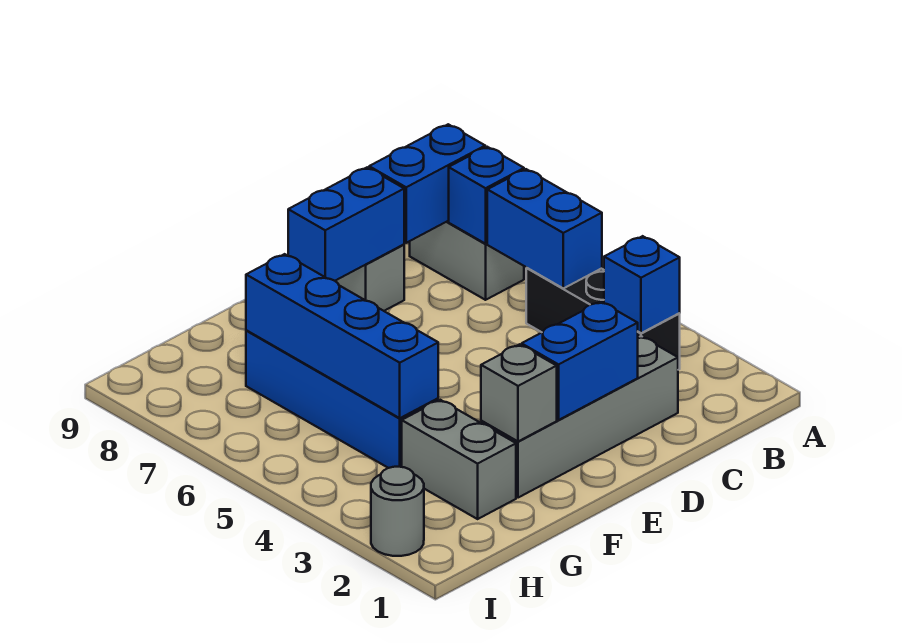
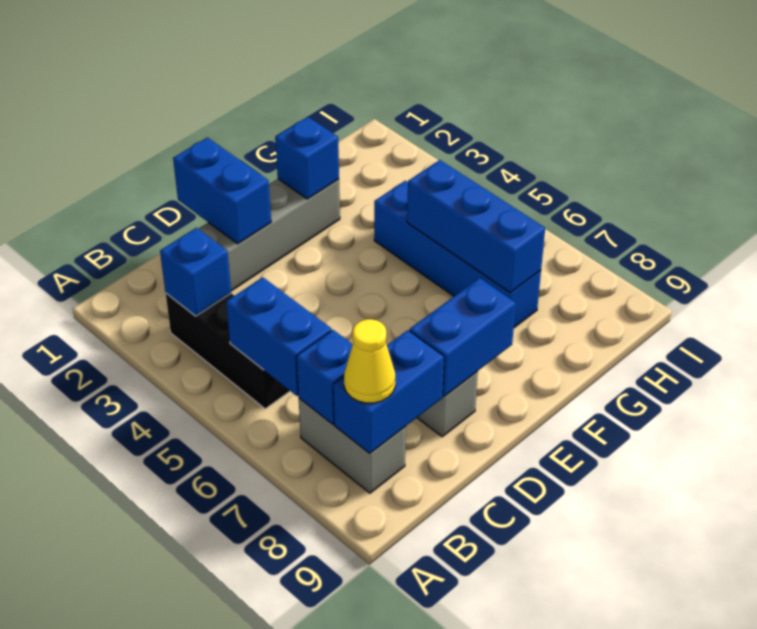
none -> yellow cone B8 level 3
blue brick D2:E2 level 2 -> blue brick D1:D2 level 2
grey brick F2 level 2 -> blue brick F2 level 2
grey brick G2:G3 level 1 -> none
blue brick G4:G7 level 2 -> blue brick G5:G7 level 2
grey round brick I2 level 1 -> none

